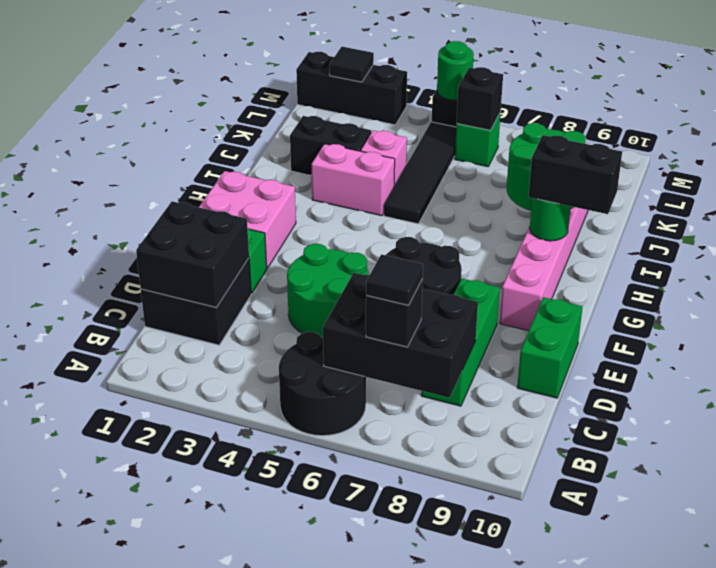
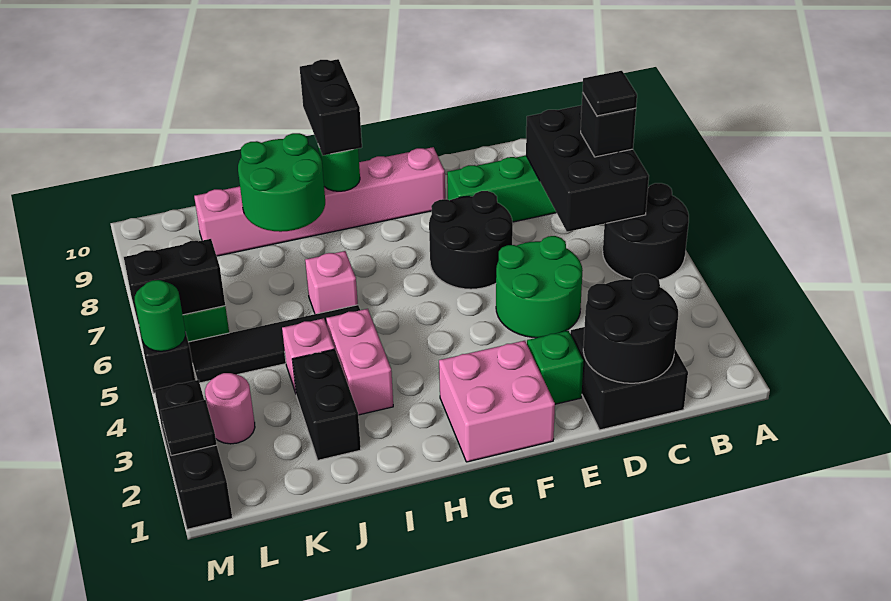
black brick C1:D2 level 2 -> black round brick C1:D2 level 2
green brick D10:E10 level 1 -> none
none -> pink brick I6 level 1
none -> pink round brick L3 level 1
black brick L6 level 2 -> black brick L6:M6 level 2

